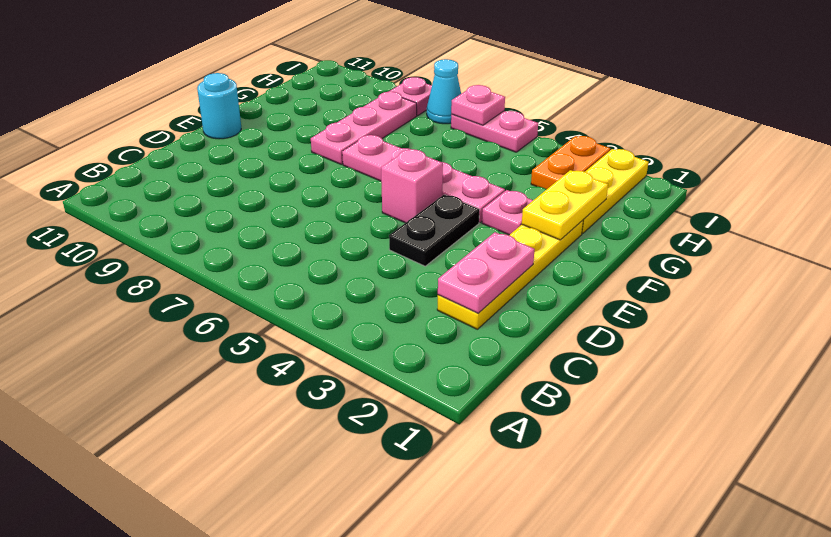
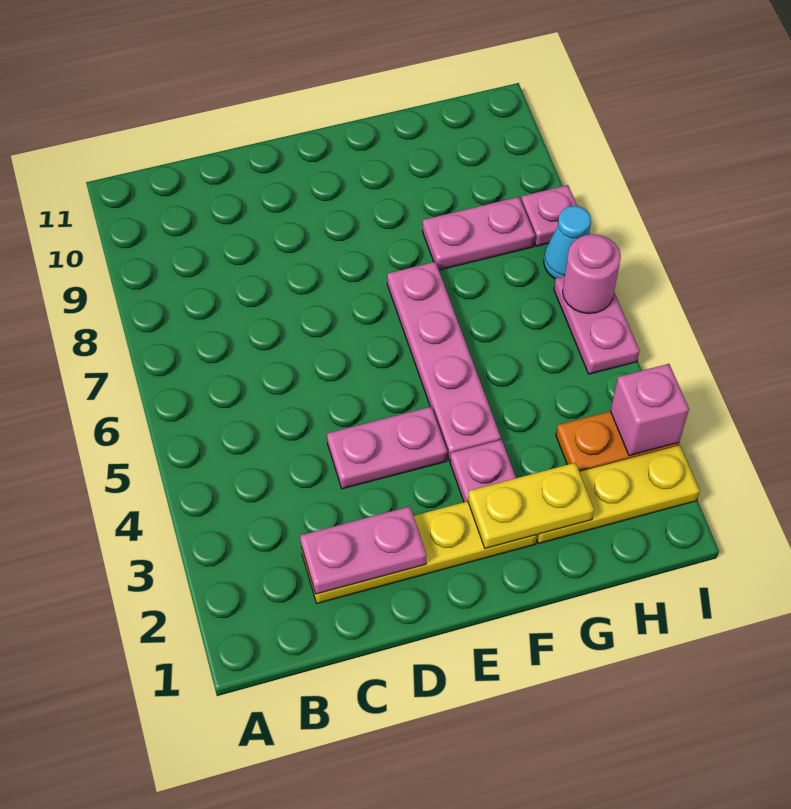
black plate D4:E4 level 1 -> pink plate D4:E4 level 1
pink brick E5 level 1 -> pink brick I3 level 2
cyan round brick E11 level 1 -> none
pink plate F8:H8 level 1 -> pink plate G8:H8 level 1
pink plate I6 level 2 -> pink round brick I6 level 2

